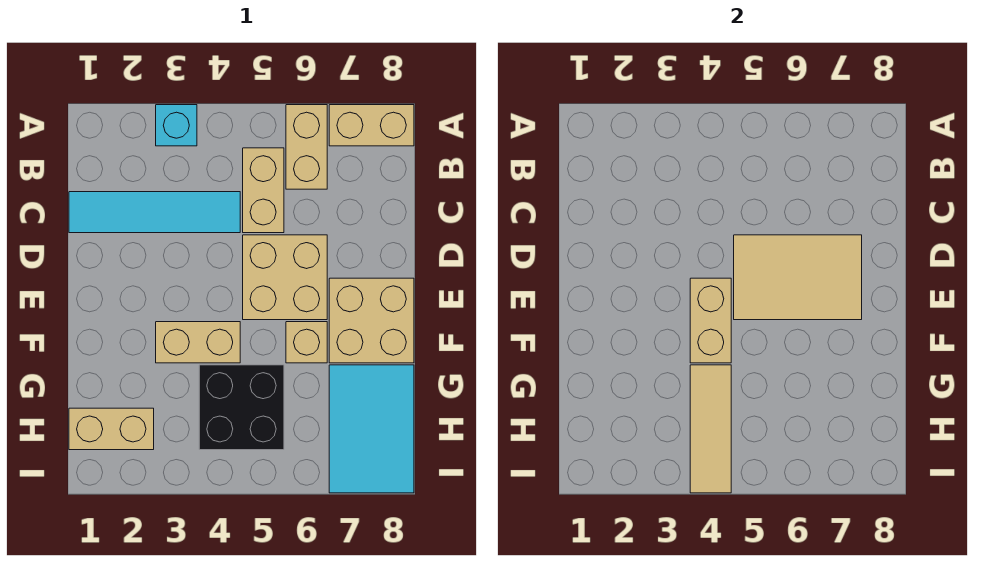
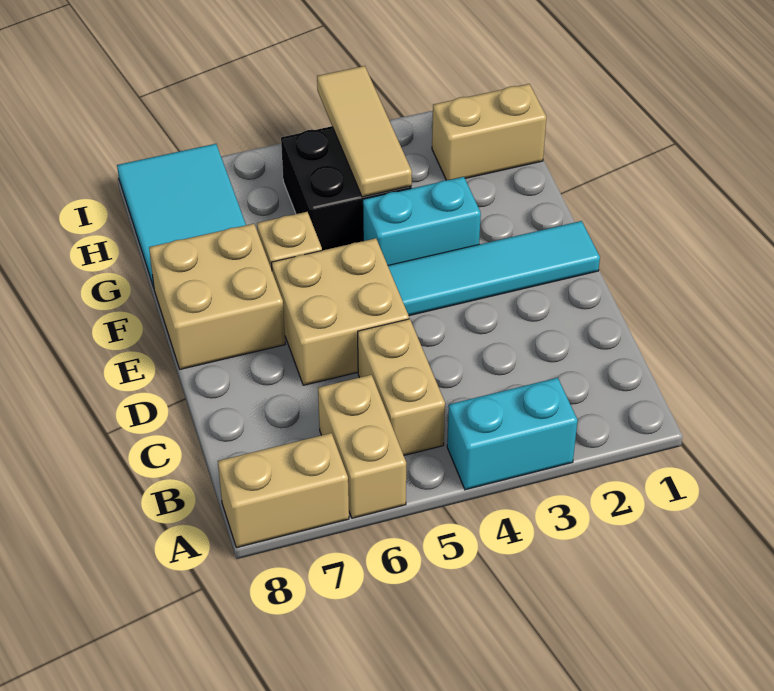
cyan brick A3 level 1 -> cyan brick A3:A4 level 1
cyan tile C1:C4 level 1 -> cyan tile E1:E4 level 1
tan tile D5:E7 level 2 -> none
tan brick E4:F4 level 2 -> none
tan brick F3:F4 level 1 -> cyan brick F3:F4 level 1

